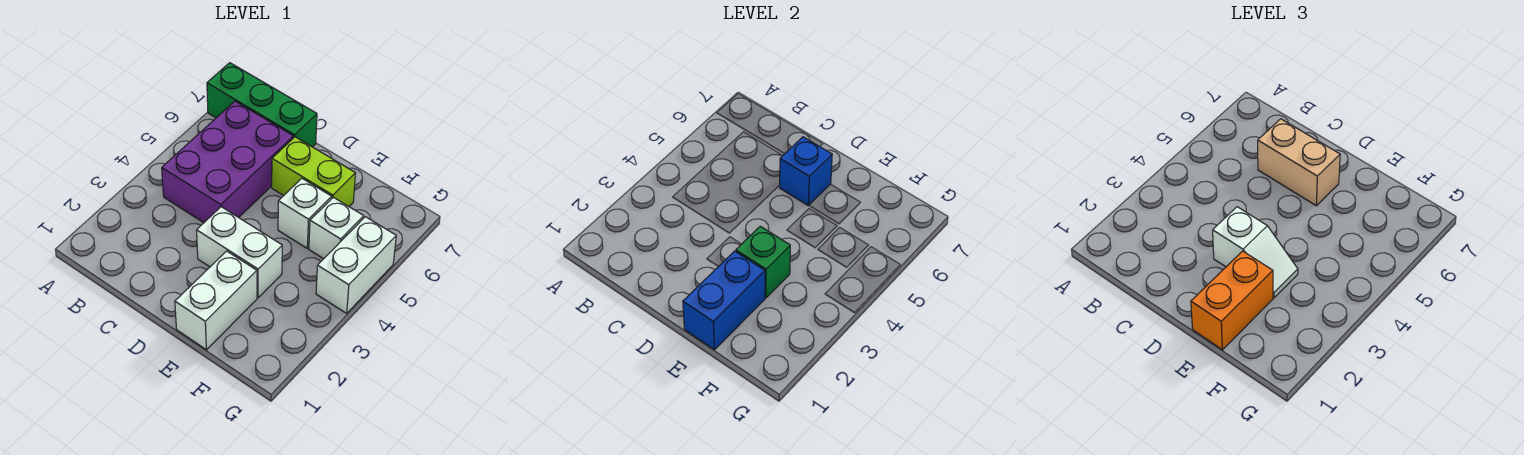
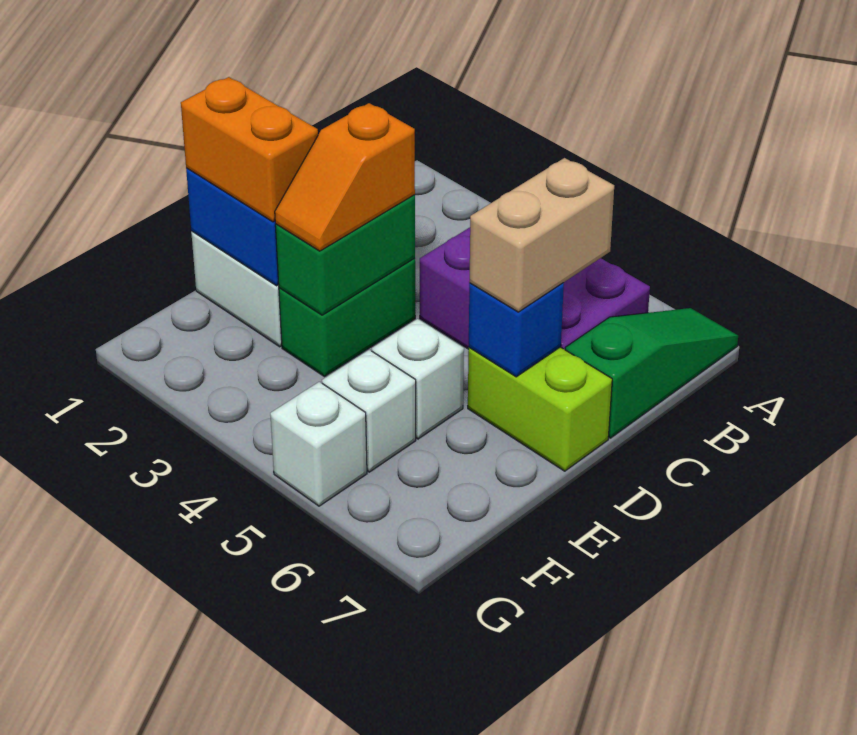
green brick A7:C7 level 1 -> green slope A7:C7 level 1 top C
white brick D3:E3 level 1 -> green brick D3:E3 level 1
white slope D3:E3 level 3 top D -> orange slope D3:E3 level 3 top D
lime brick D6:E6 level 1 -> lime brick D6:D7 level 1
green brick E3 level 2 -> green brick D3:E3 level 2
white brick G4:G5 level 1 -> white brick G5 level 1

